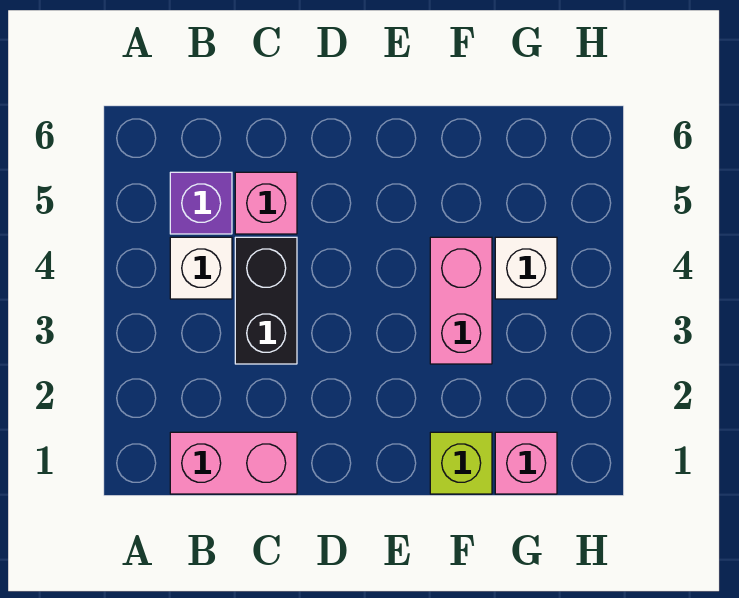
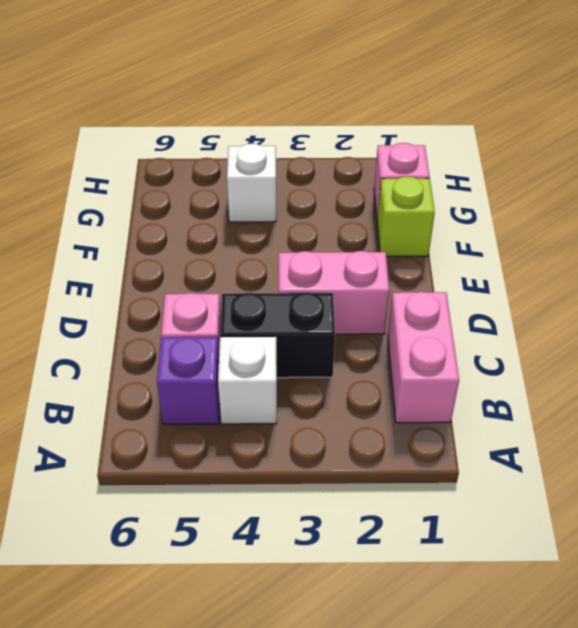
pink brick F3:F4 level 1 -> pink brick D2:D3 level 1

